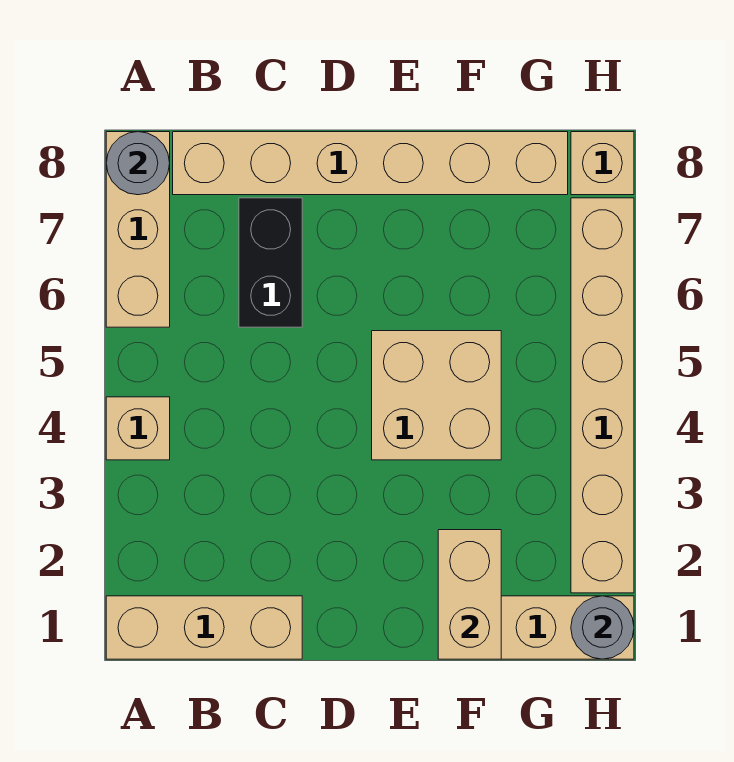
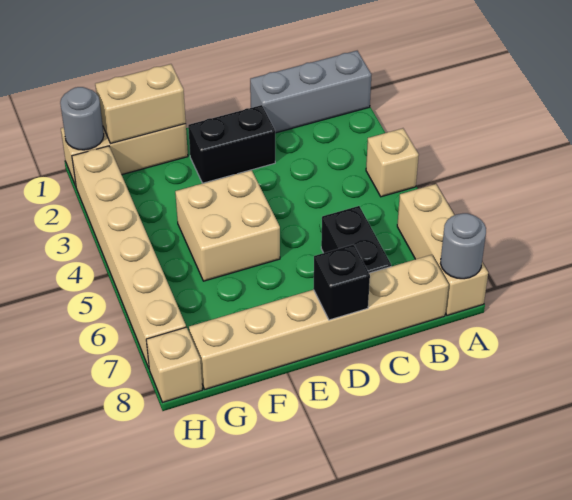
tan brick A1:C1 level 1 -> grey brick A1:C1 level 1
none -> black brick D2:E2 level 1
none -> black brick D8 level 2
tan brick F1:F2 level 2 -> tan brick F1:G1 level 2

